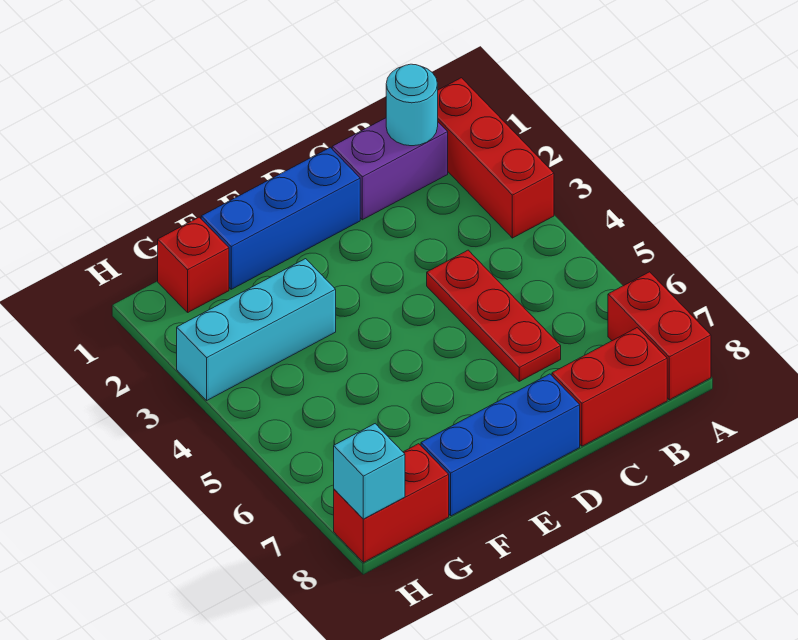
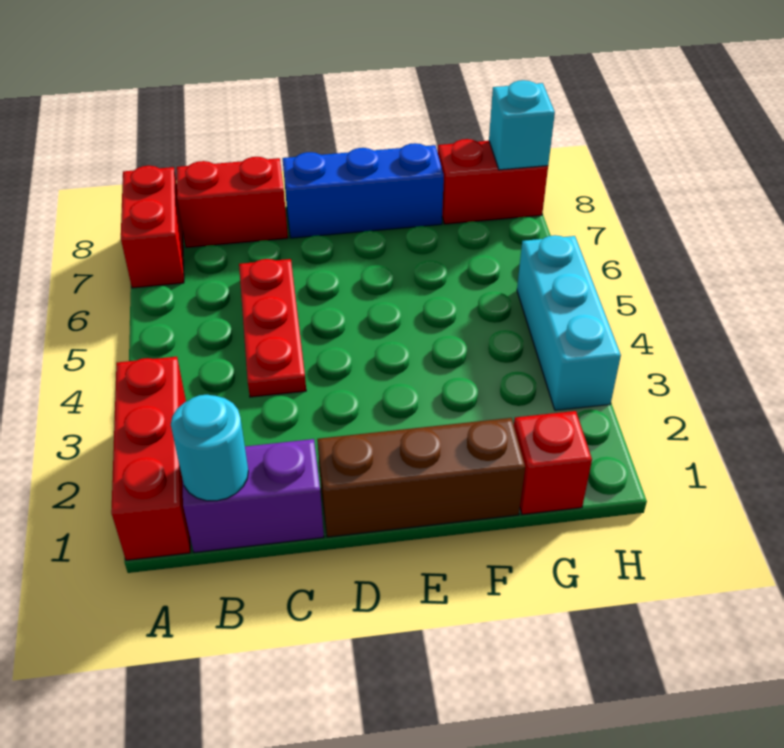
blue brick D1:F1 level 1 -> brown brick D1:F1 level 1
cyan brick F3:H3 level 1 -> cyan brick H3:H5 level 1

